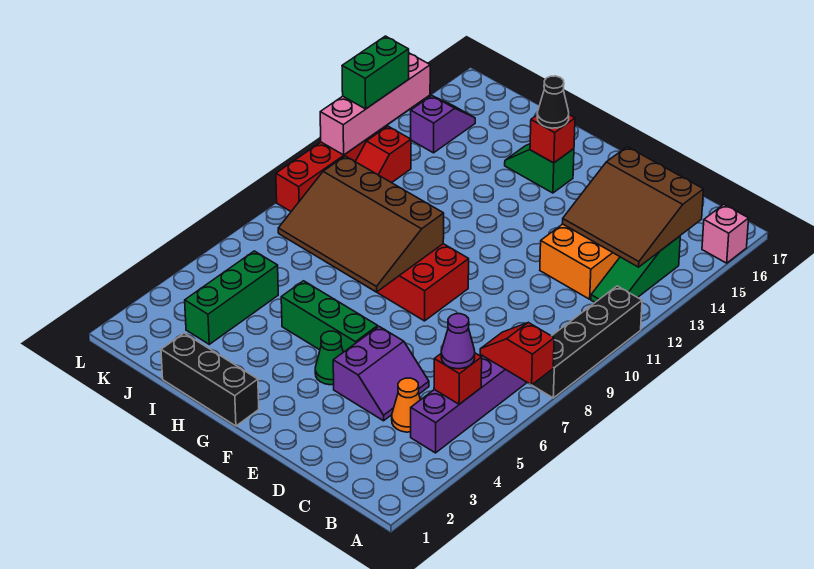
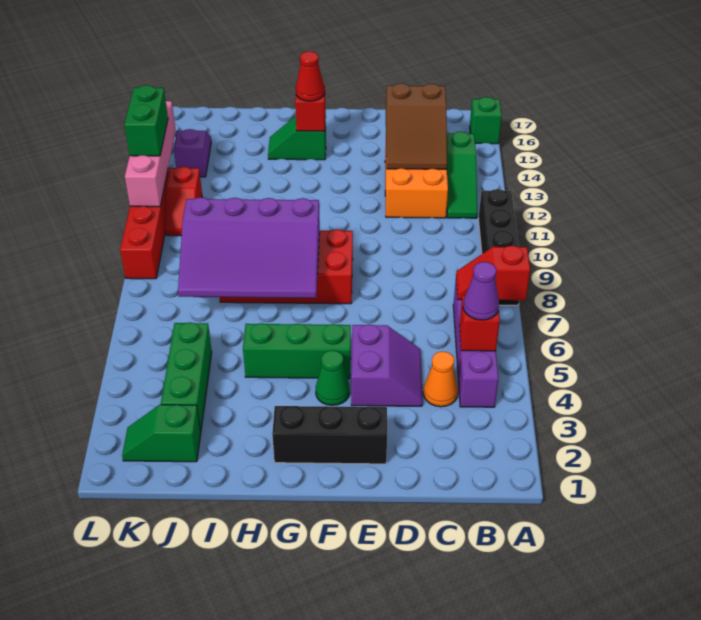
pink brick A16 level 1 -> green brick A16 level 1
brown slope B13:D15 level 2 top 15 -> brown slope C13:D15 level 2 top 15
black brick G1:I1 level 1 -> black brick E2:G2 level 1
brown slope G7:J9 level 2 top 9 -> purple slope G7:J9 level 2 top 9
black cone G15 level 3 -> red cone G15 level 3
none -> green slope J2:K2 level 1 top J

